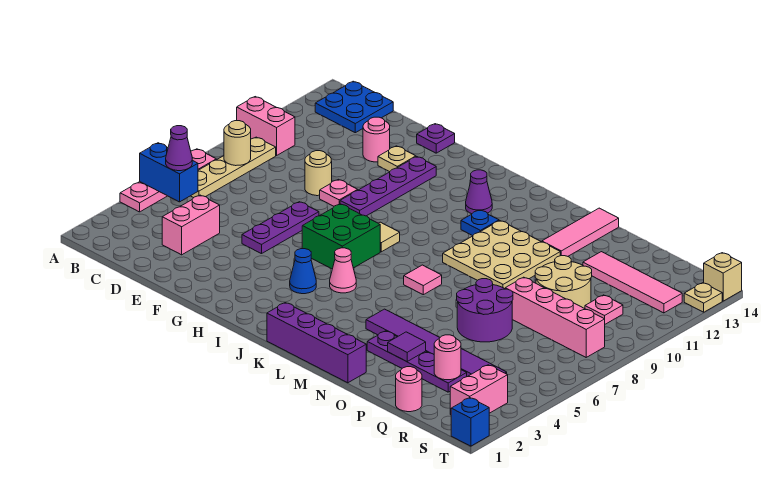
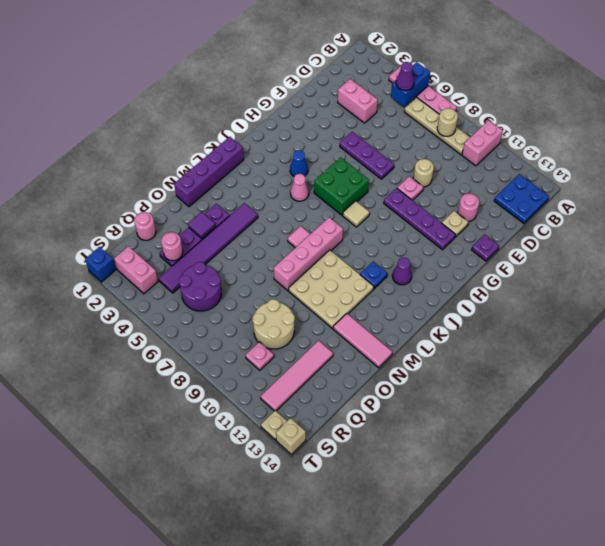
purple round brick O6:P7 level 1 -> purple round brick Q5:R6 level 1
pink brick P8:S8 level 1 -> pink brick K8:N8 level 1

